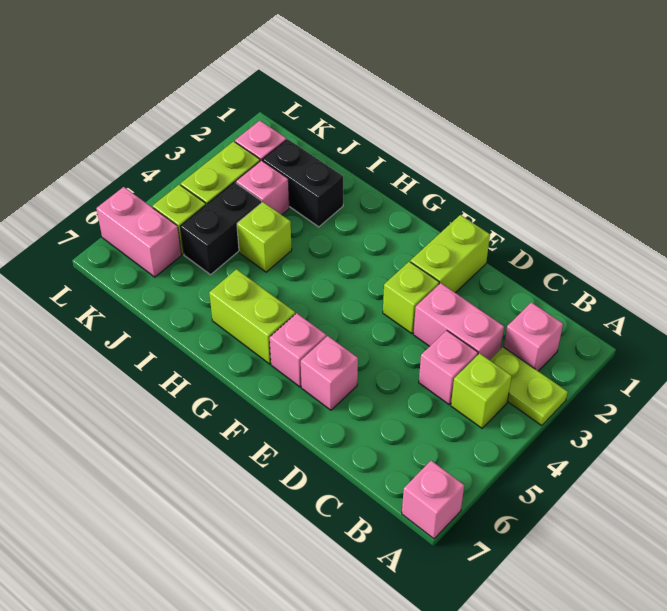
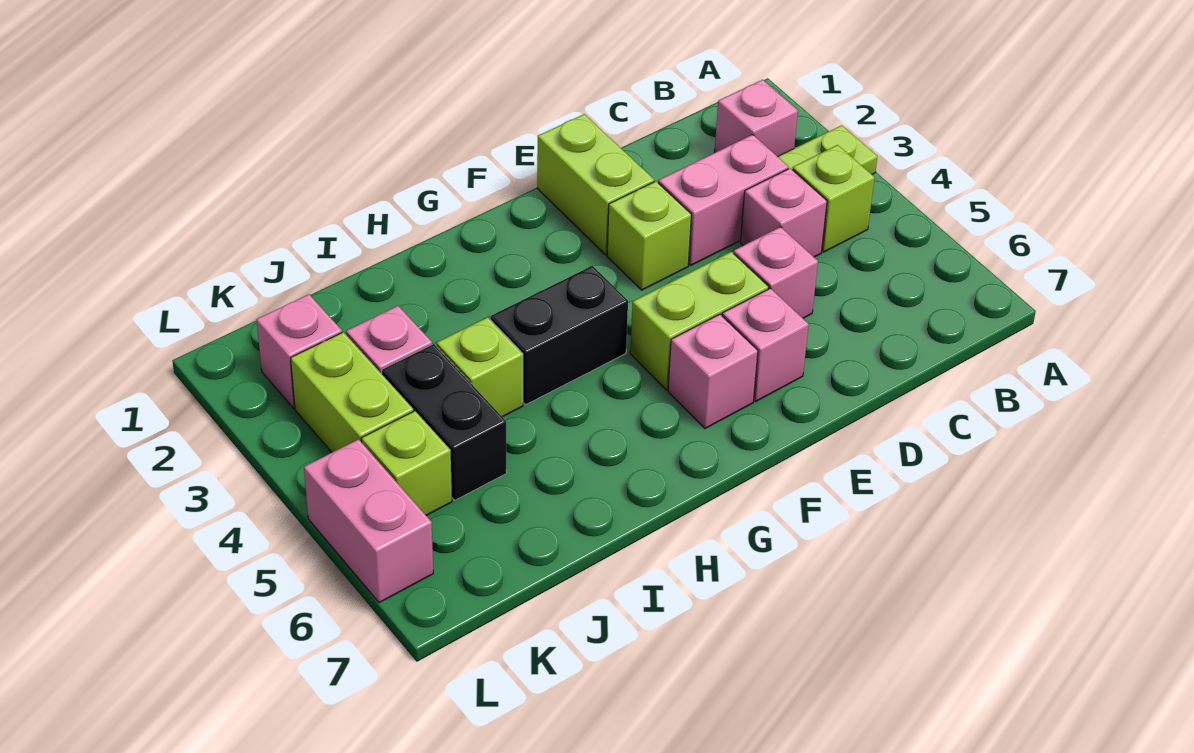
pink brick A7 level 1 -> pink brick D5 level 1
lime brick G6:H6 level 1 -> lime brick E5:F5 level 1
black brick I2:J2 level 1 -> black brick G4:H4 level 1
pink brick K6:L6 level 1 -> pink brick L5:L6 level 1

